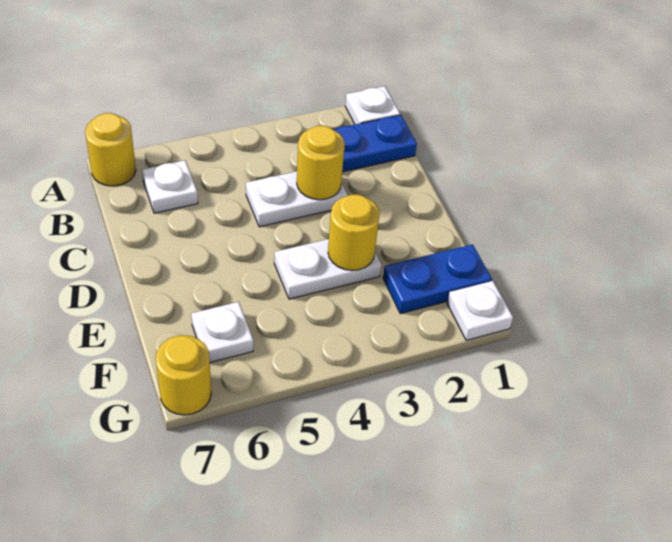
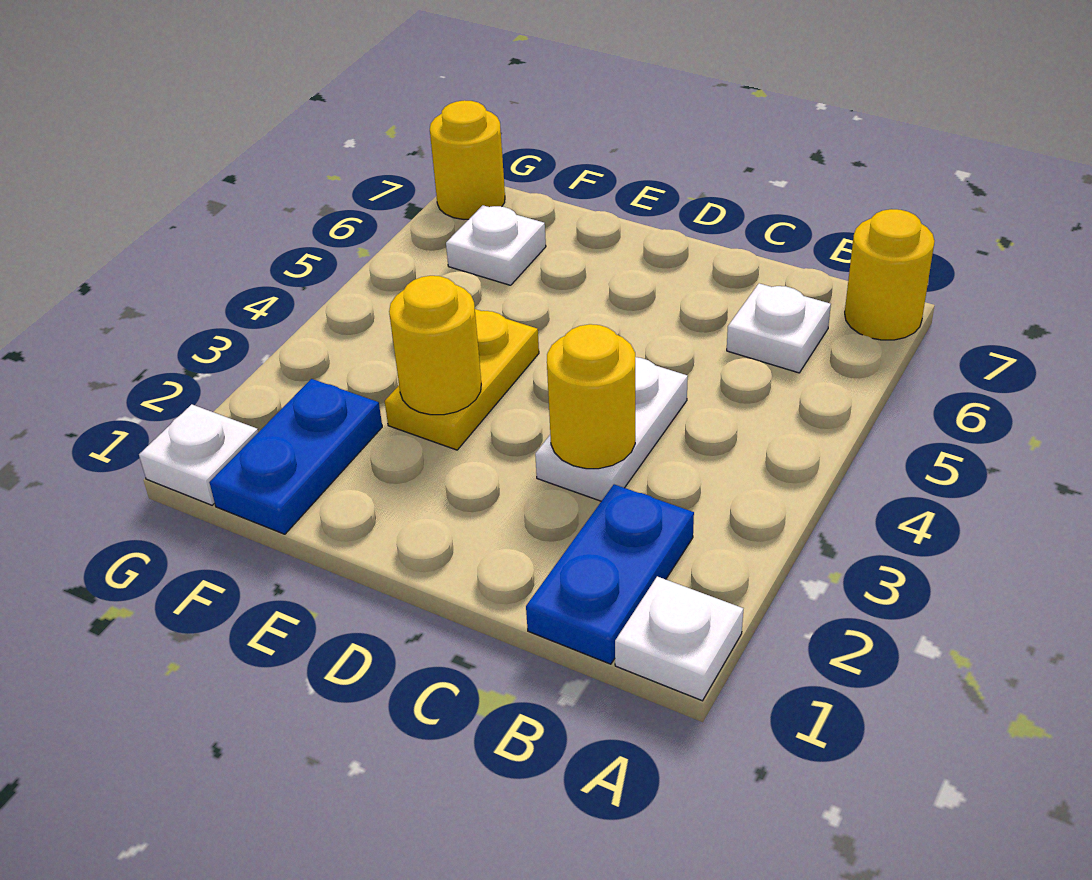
white plate E3:E4 level 1 -> yellow plate E3:E4 level 1

